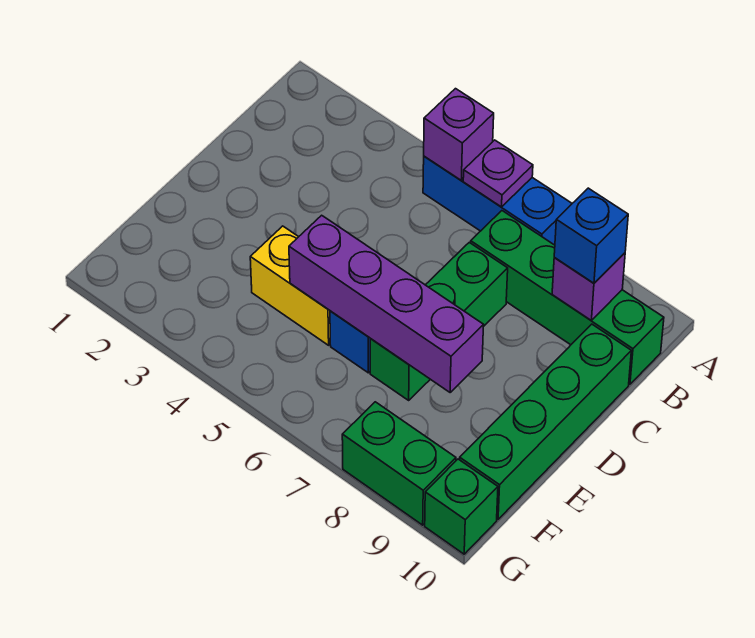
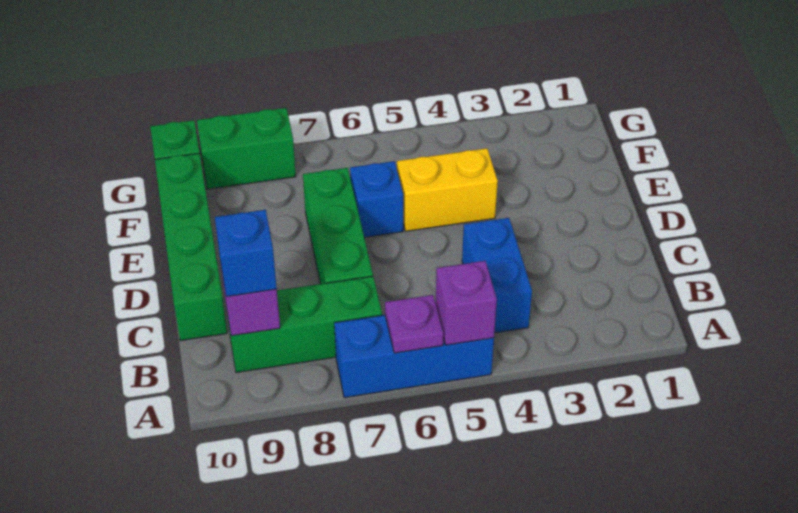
none -> blue brick B4:C4 level 1
green brick B7:B10 level 1 -> green brick B7:B9 level 1
purple brick E5:E8 level 2 -> none

